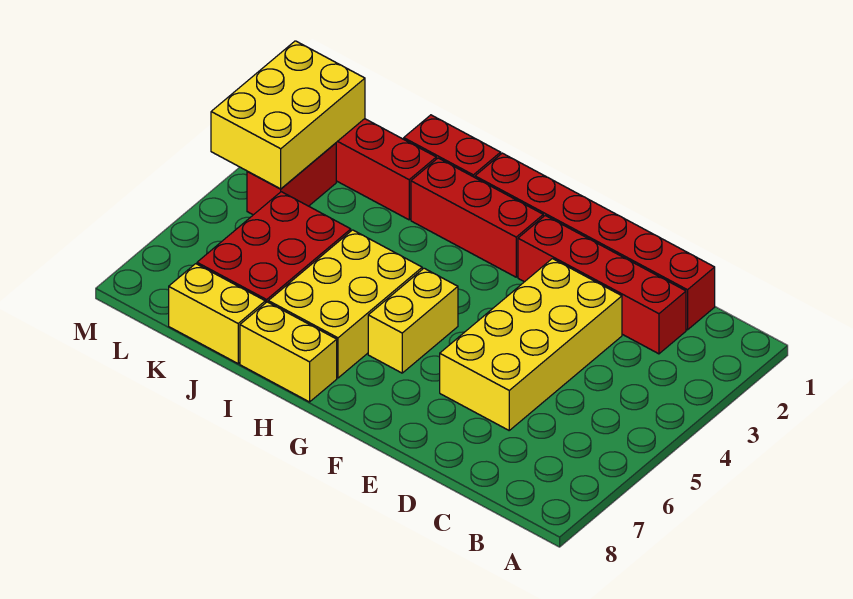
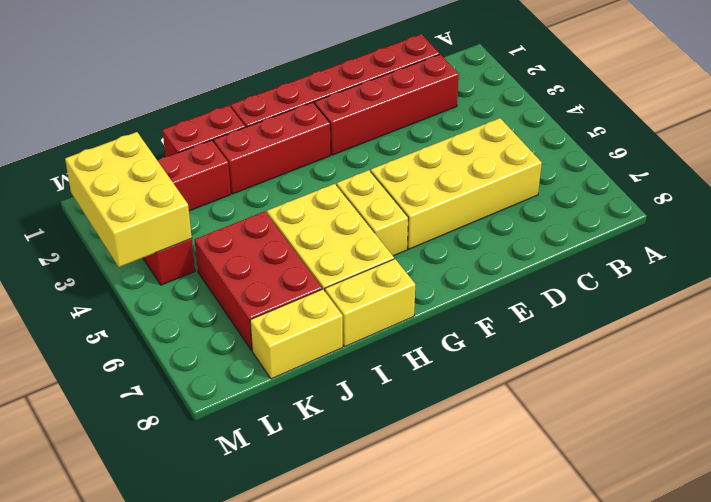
yellow brick D3:E6 level 1 -> yellow brick C5:F6 level 1

